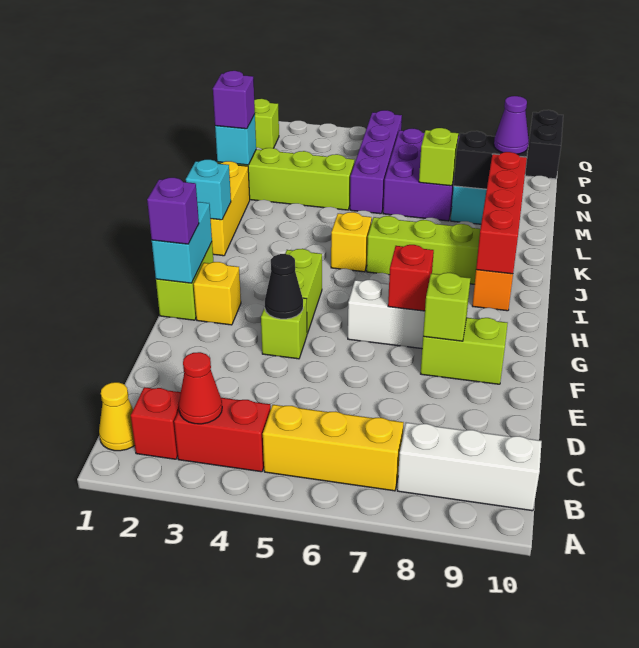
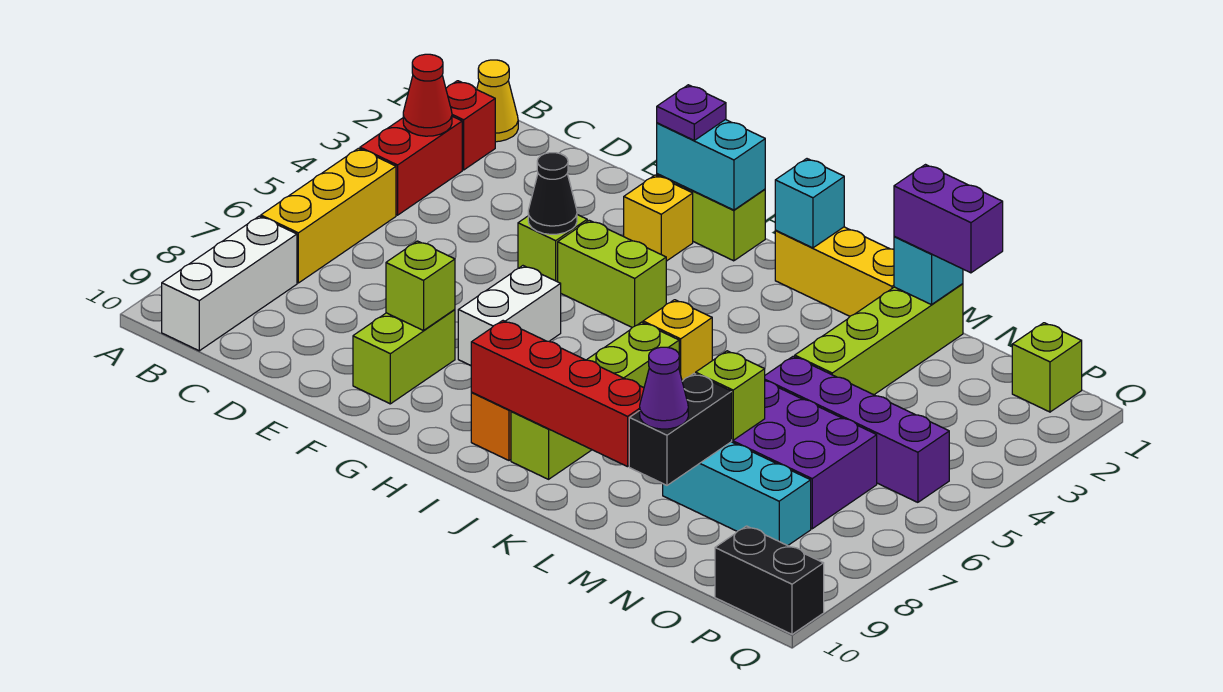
purple brick G1 level 3 -> purple plate G1 level 3
red brick G7 level 2 -> none
purple brick M1 level 3 -> purple brick M1:N1 level 3

